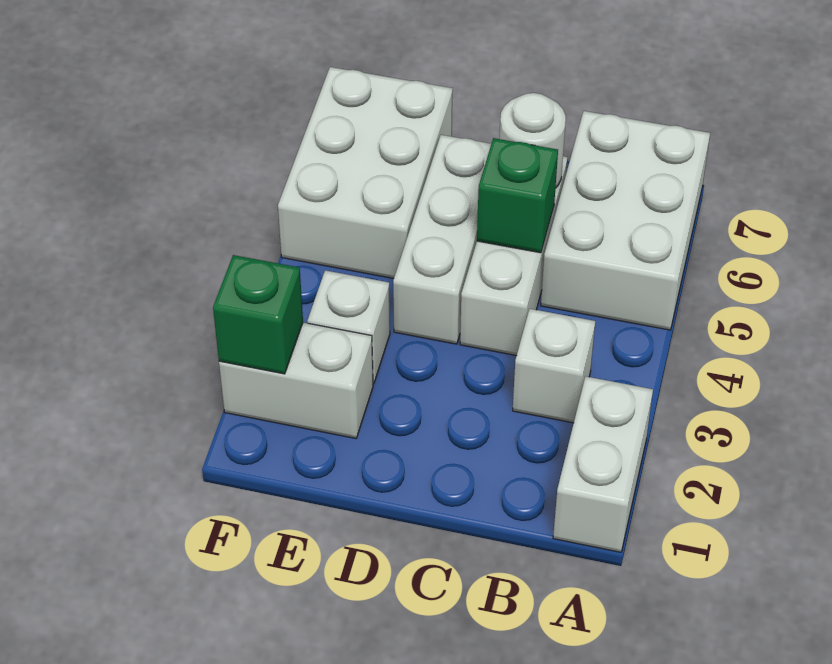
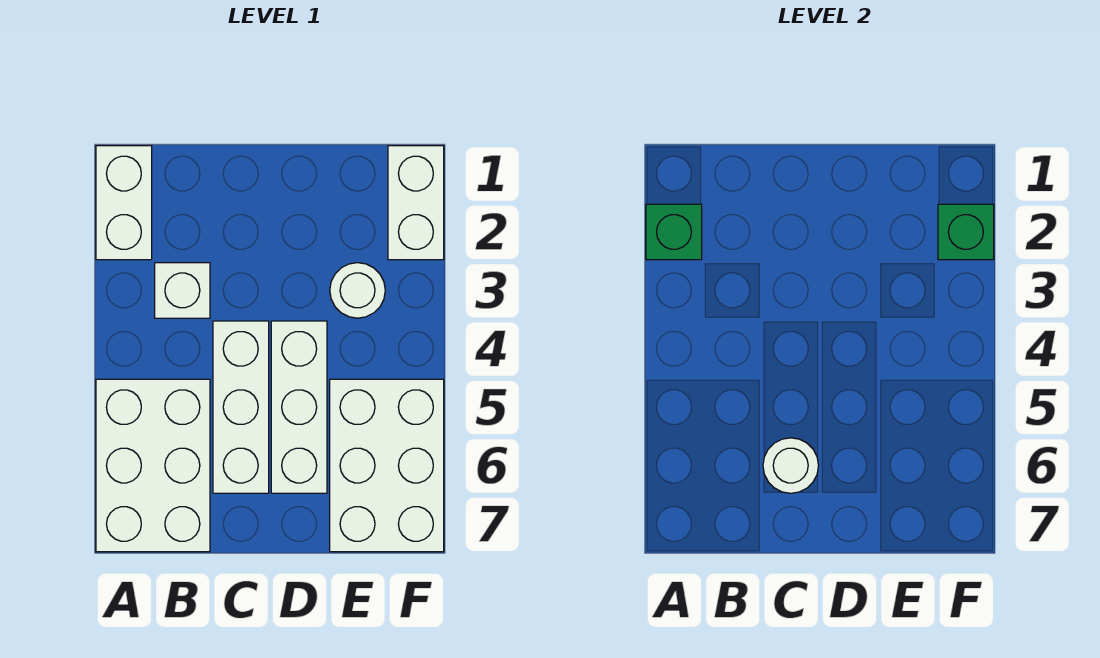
green brick C5 level 2 -> green brick A2 level 2
white brick E2:F2 level 1 -> white brick F1:F2 level 1
white brick E3 level 1 -> white round brick E3 level 1

